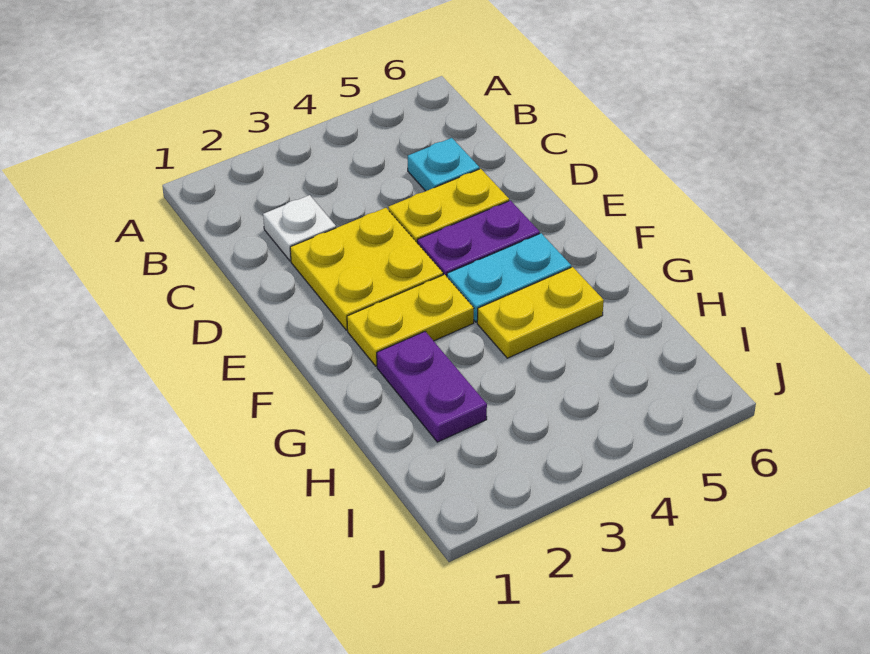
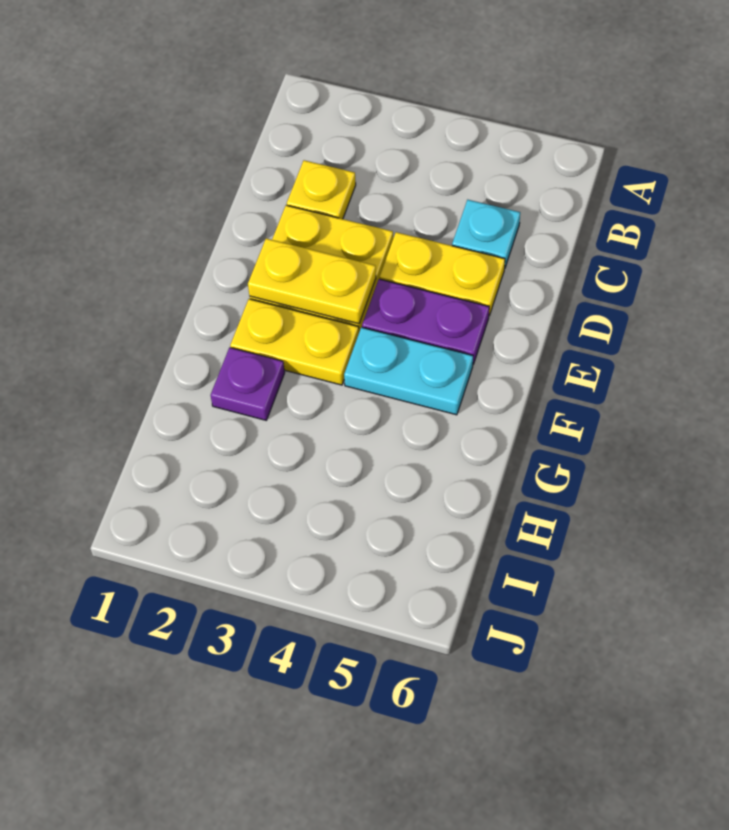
white plate C2 level 1 -> yellow plate C2 level 1
purple plate G2:H2 level 1 -> purple plate G2 level 1
yellow plate G4:G5 level 1 -> yellow plate E2:E3 level 2

